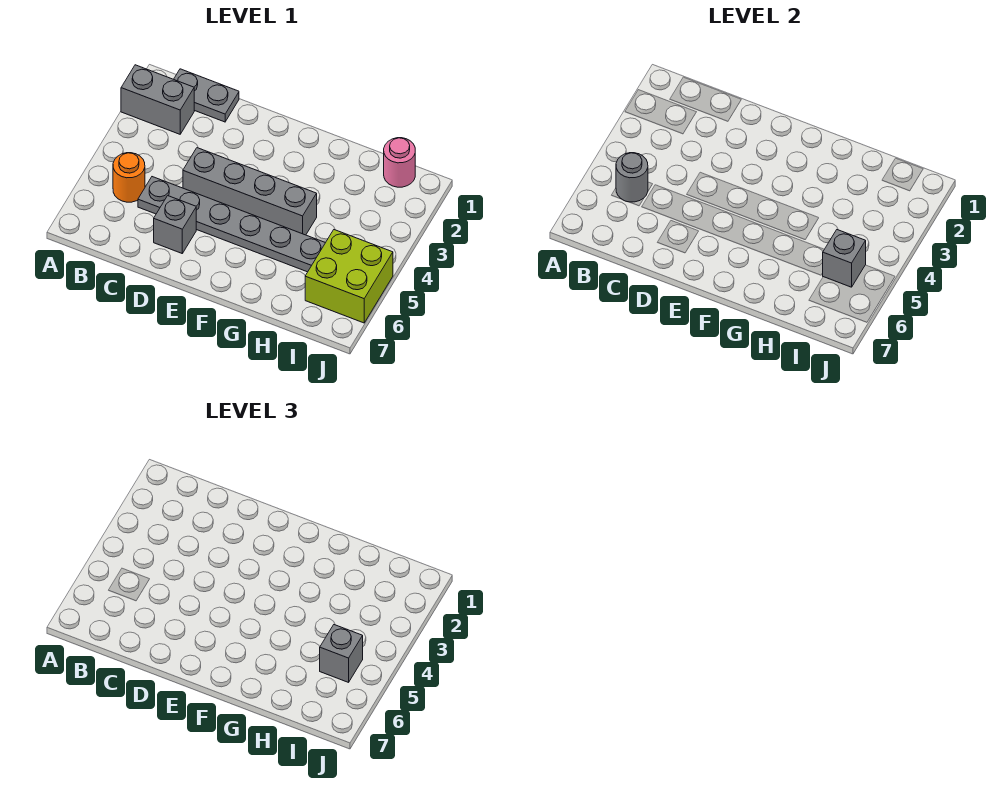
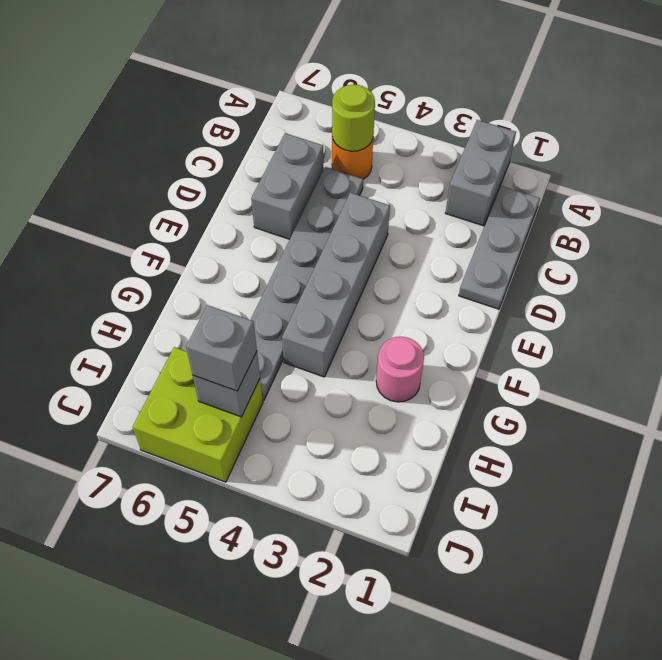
grey plate B1:C1 level 1 -> grey plate B1:D1 level 1
grey round brick B5 level 2 -> lime round brick B5 level 2
grey brick D6 level 1 -> grey brick C6:D6 level 1
pink round brick I1 level 1 -> pink round brick G2 level 1

